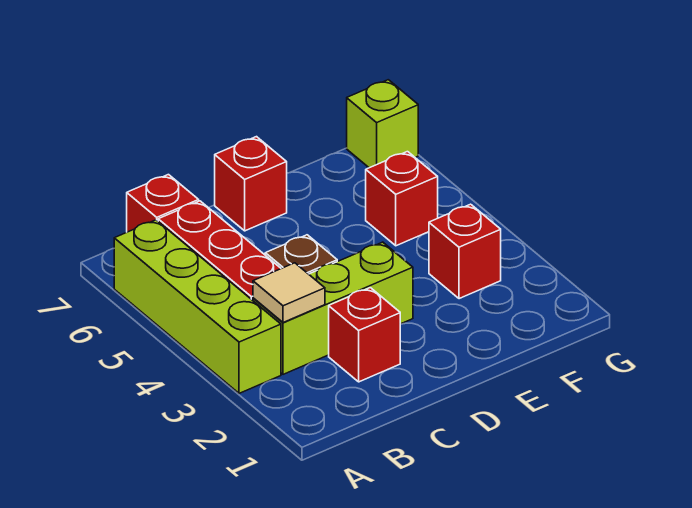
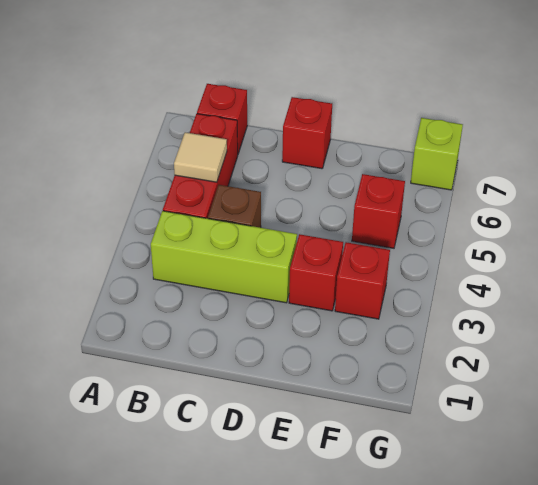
lime brick A3:A6 level 1 -> none
tan tile B3 level 2 -> tan tile B5 level 2
red brick C2 level 1 -> red brick E3 level 1

